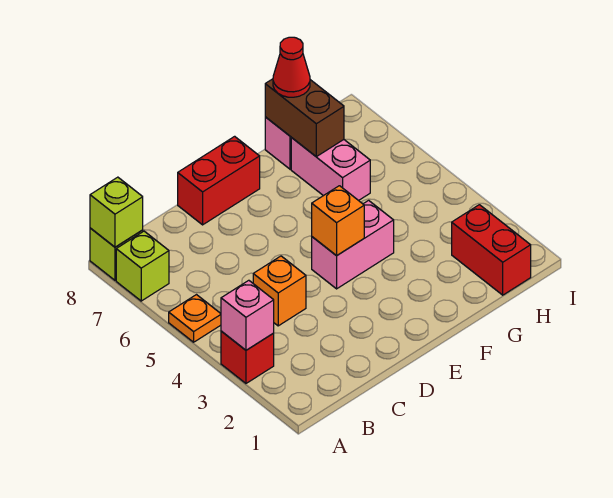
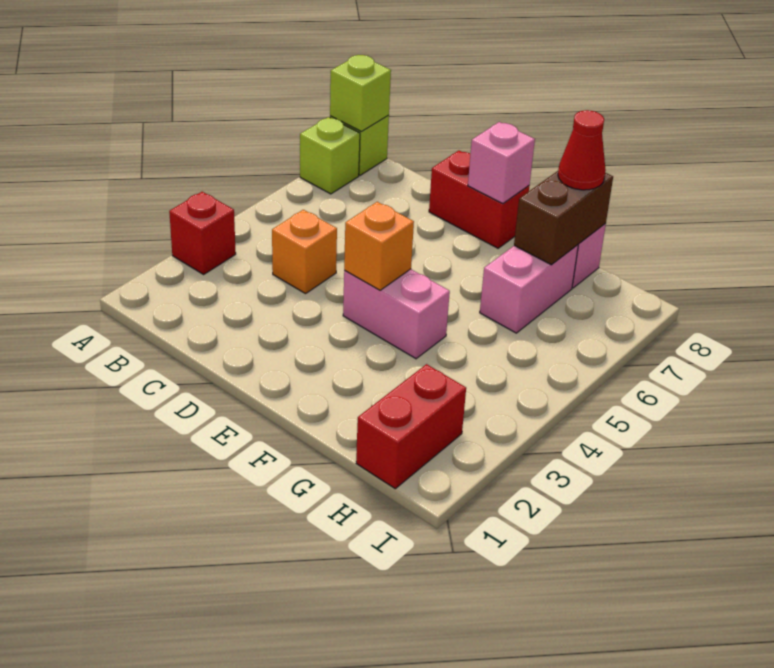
pink brick A3 level 2 -> pink brick E8 level 2
orange plate A5 level 1 -> none

